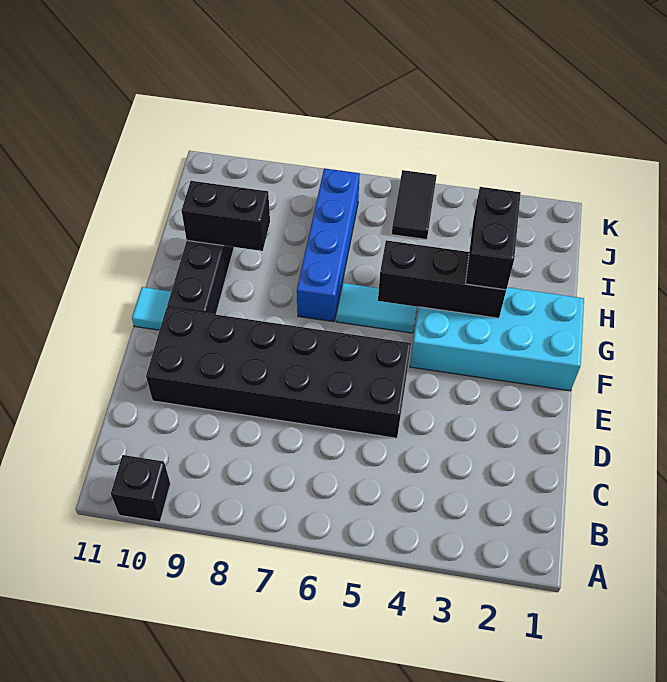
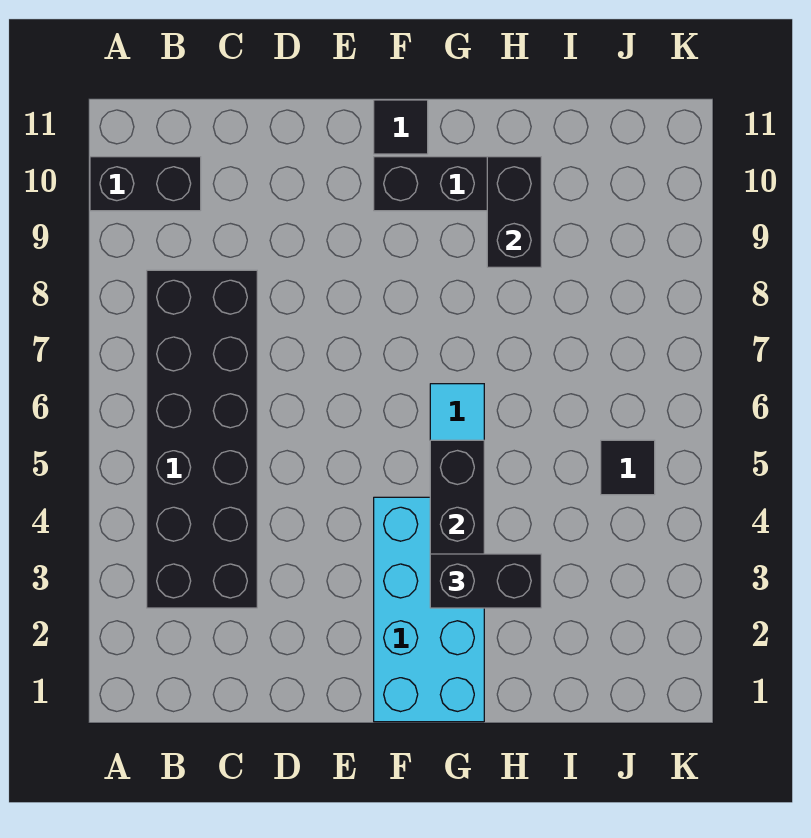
black brick A10 level 1 -> black brick A10:B10 level 1
black brick D5:E10 level 1 -> black brick B3:C8 level 1
cyan tile F11 level 1 -> black tile F11 level 1
blue brick G7:J7 level 1 -> none
black tile J5:K5 level 1 -> black tile J5 level 1

